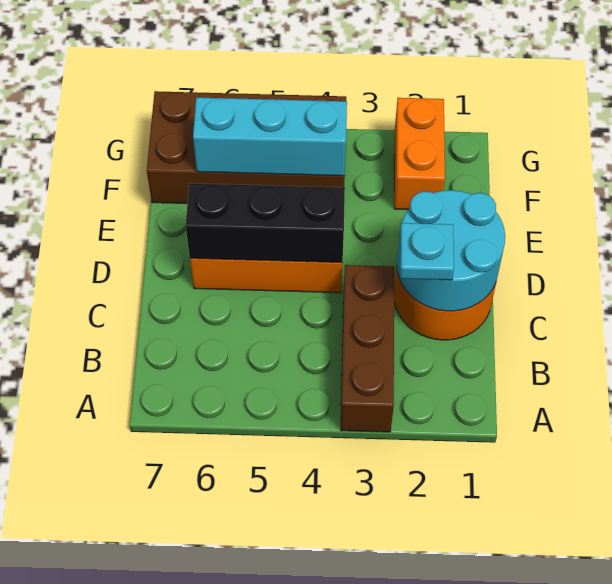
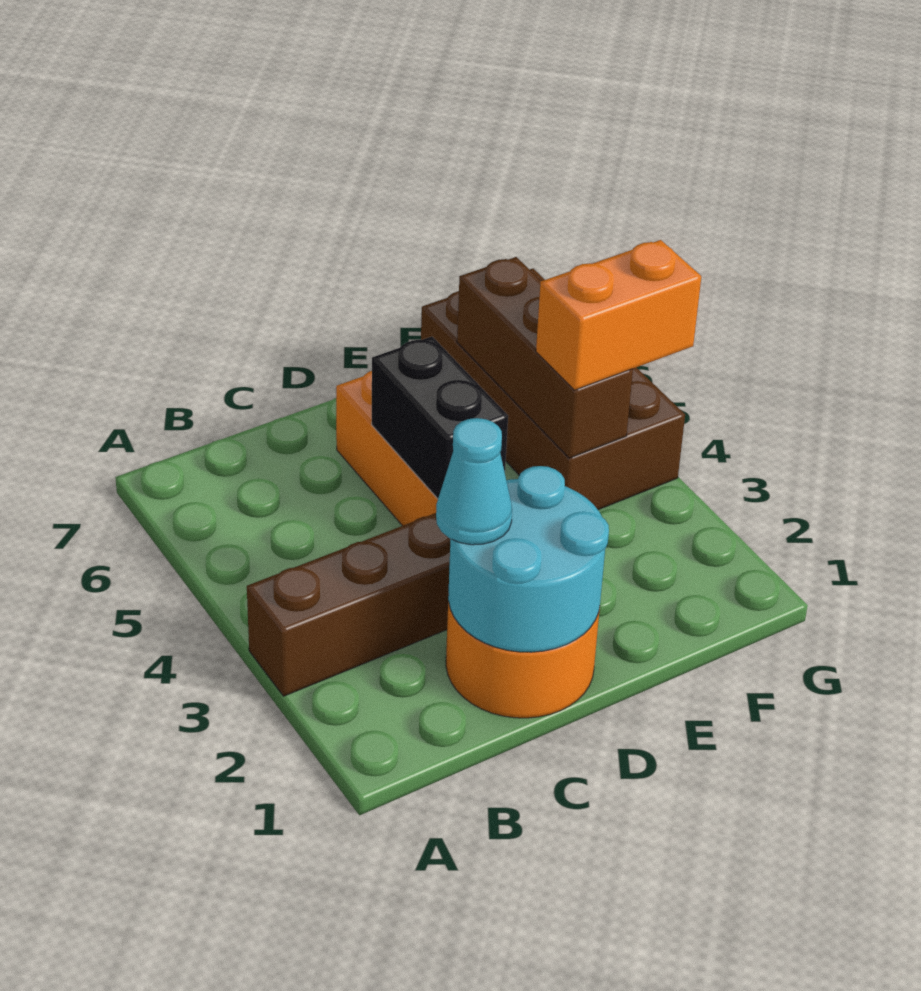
cyan plate C2 level 3 -> cyan cone C2 level 3
black brick D4:D6 level 2 -> black brick D4:D5 level 2
orange brick F2:G2 level 1 -> orange brick F4:G4 level 3
cyan brick F4:F6 level 2 -> brown brick F4:F6 level 2

